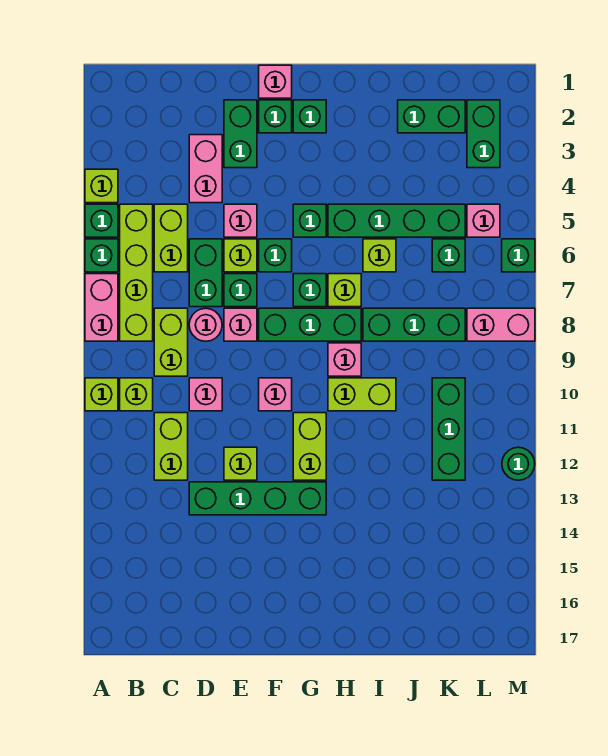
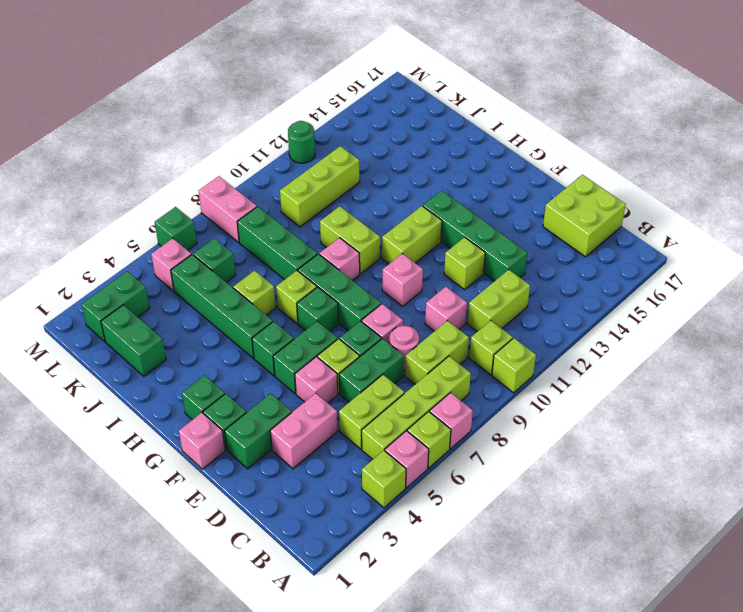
green brick A5 level 1 -> pink brick A5 level 1
green brick A6 level 1 -> lime brick A6 level 1
pink brick A7:A8 level 1 -> pink brick A7 level 1
none -> lime brick C16:D17 level 1
green brick F6 level 1 -> green brick F5:F6 level 1
green brick K10:K12 level 1 -> lime brick K10:K12 level 1

